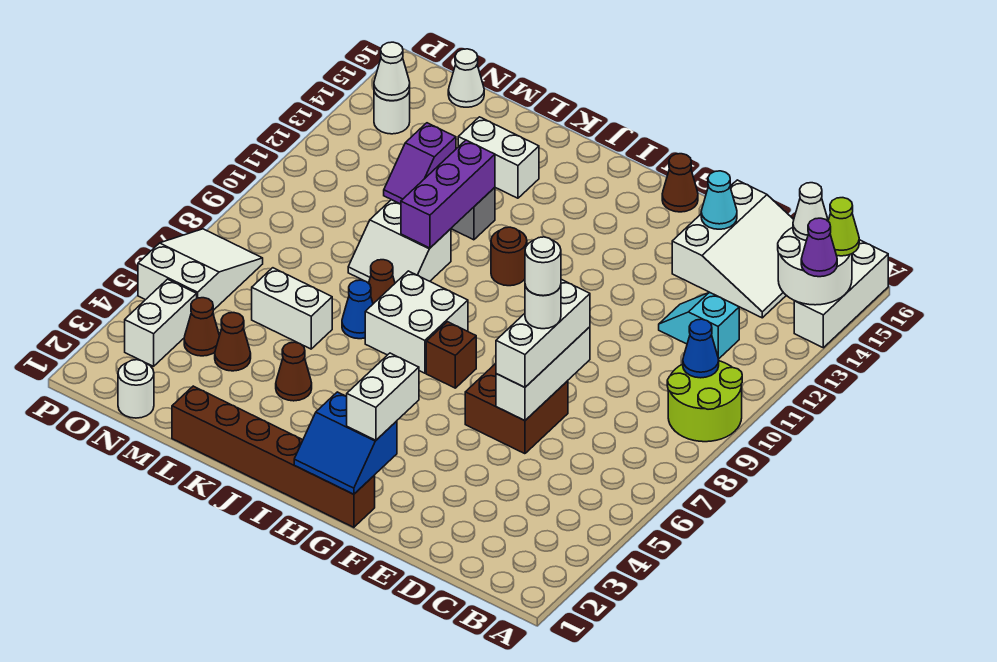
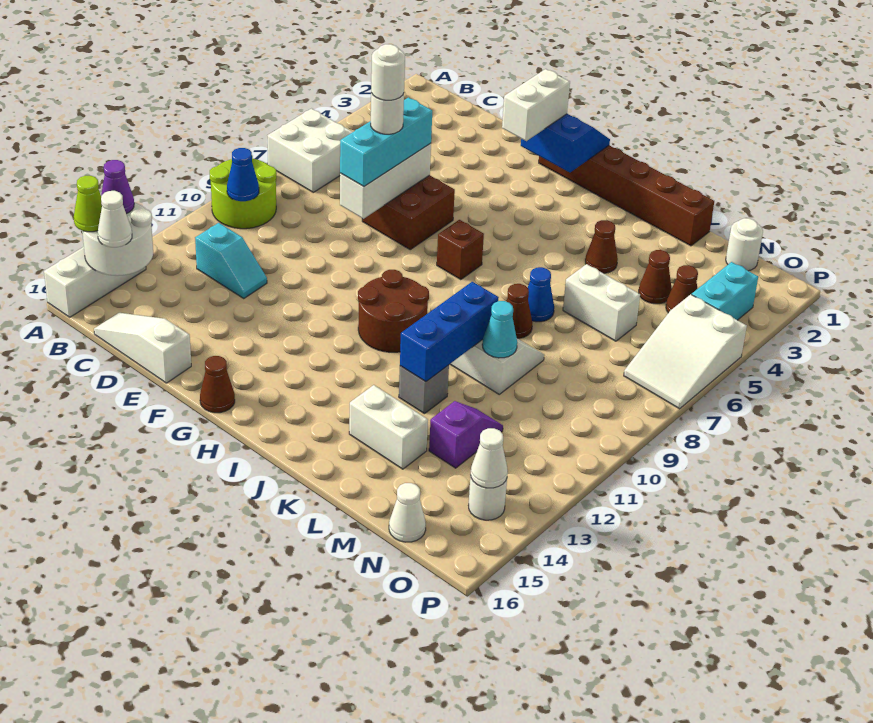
white slope C14:E16 level 1 top E -> white slope C16:E16 level 1 top E
white brick E6:E8 level 3 -> cyan brick E6:E8 level 3
cyan cone E15 level 2 -> cyan cone L10 level 2
white brick I7:J8 level 1 -> white brick A6:B7 level 1
brown round brick I11 level 1 -> brown round brick H10:I11 level 1
purple brick K10:K12 level 2 -> blue brick K10:K12 level 2
white brick O3:O4 level 1 -> cyan brick O3:O4 level 1

